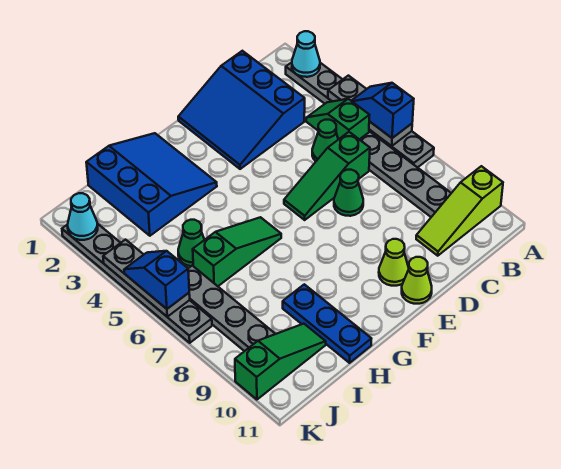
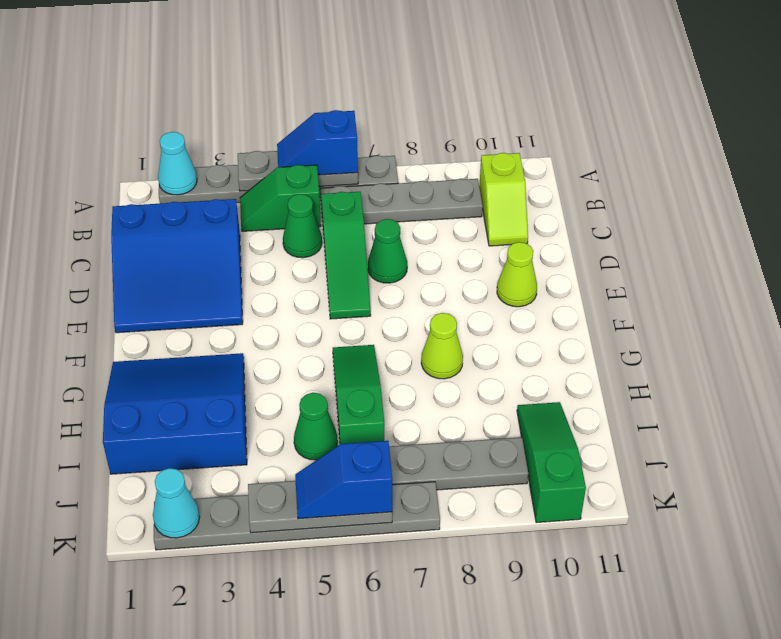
lime slope A10:C10 level 1 top A -> lime slope B10:C10 level 1 top B
lime cone E11 level 1 -> lime cone G8 level 1
blue plate H9:H11 level 1 -> none

